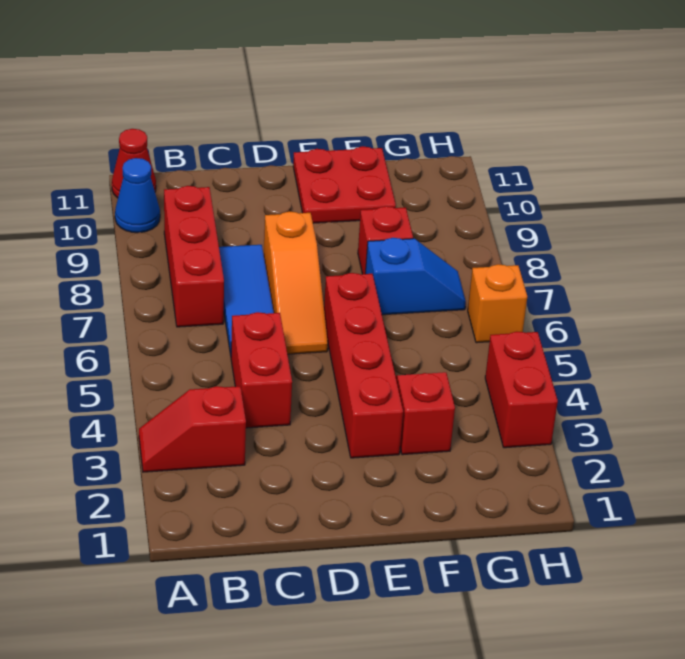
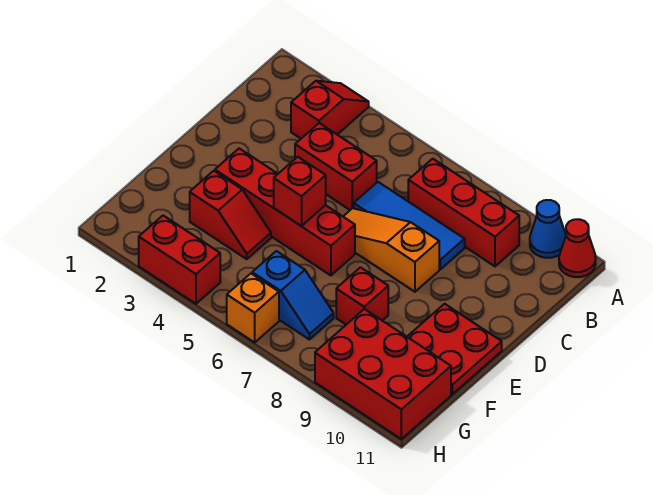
none -> red brick E5 level 2
blue slope F7:G7 level 1 top F -> blue slope G6:G7 level 1 top 6
none -> red brick G9:H11 level 1

